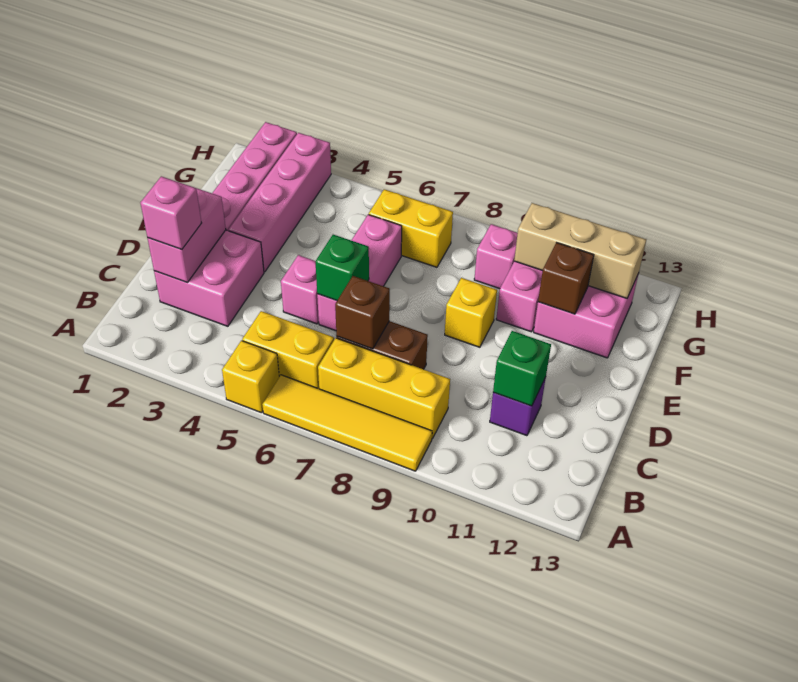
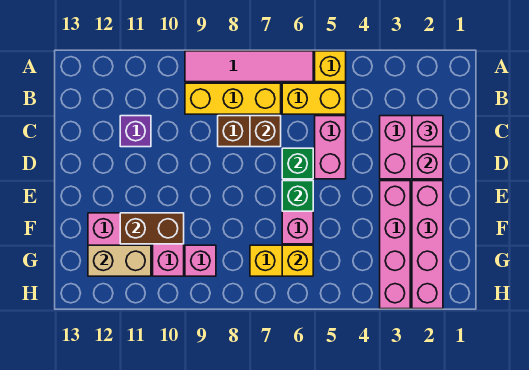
yellow tile A6:A9 level 1 -> pink tile A6:A9 level 1
green brick C11 level 2 -> green brick E6 level 2
pink brick D5 level 1 -> pink brick C5:D5 level 1
yellow brick E9 level 1 -> yellow brick G6 level 2
brown brick F11 level 2 -> brown brick F10:F11 level 2
tan brick G10:G12 level 2 -> tan brick G11:G12 level 2

